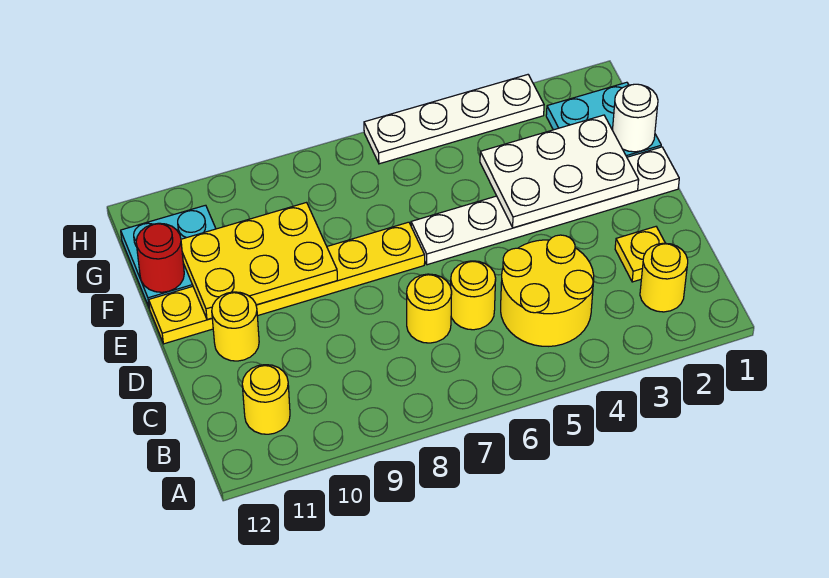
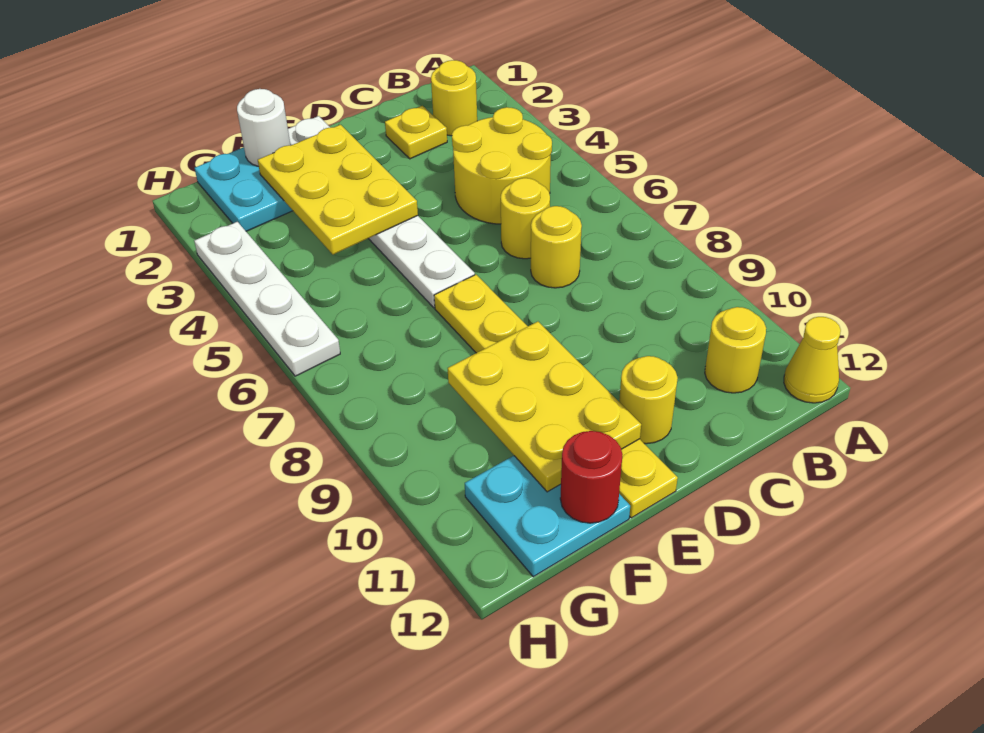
none -> yellow cone A12 level 1
white plate E2:F4 level 2 -> yellow plate E2:F4 level 2

